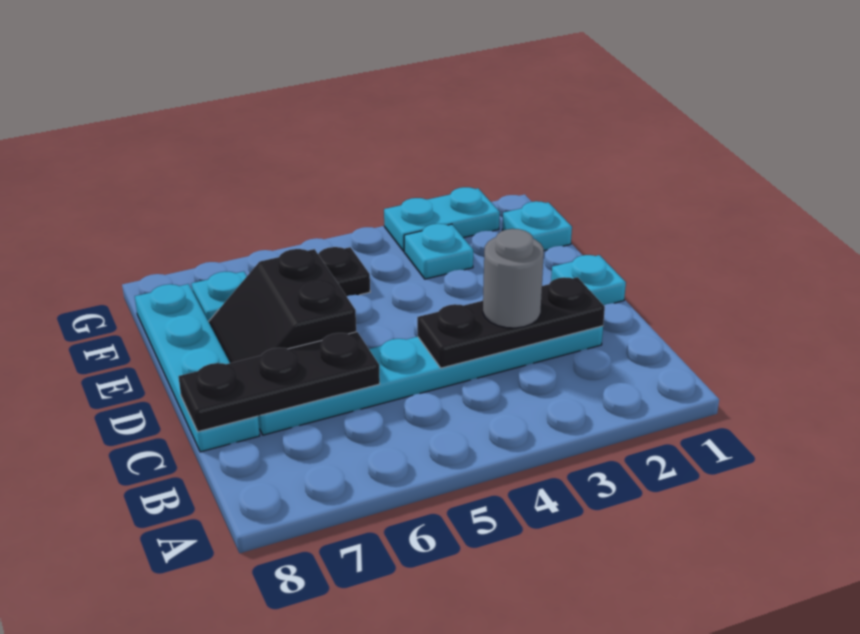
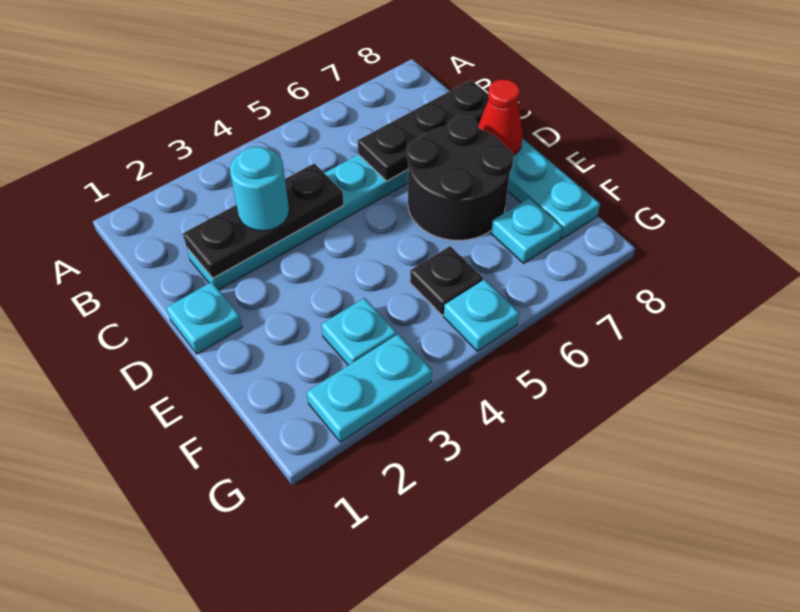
grey round brick C3 level 3 -> cyan round brick C3 level 3
black slope D6:E7 level 1 top 6 -> black round brick D6:E7 level 1
none -> red cone D8 level 2
cyan plate F1 level 1 -> cyan plate G5 level 1

